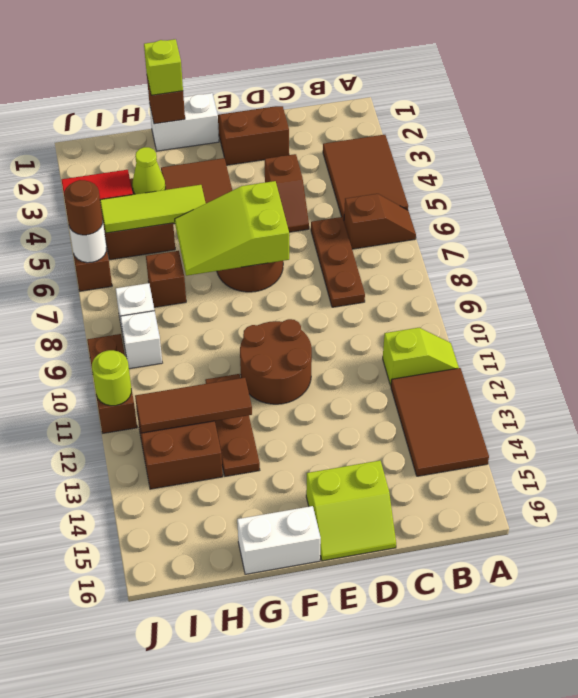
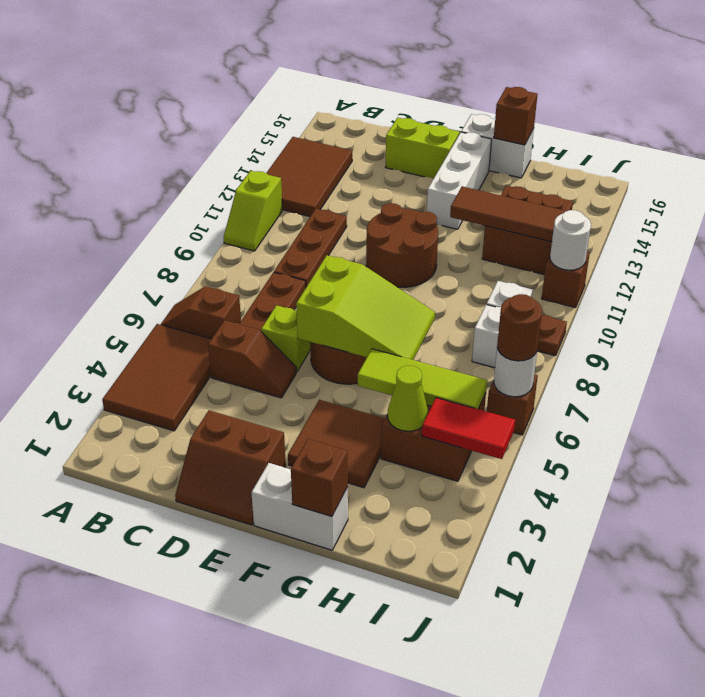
lime slope A11:B11 level 1 top B -> lime slope A10:A11 level 1 top 11
brown slope D4:D5 level 1 top 4 -> brown slope C5:D5 level 1 top C
none -> white brick F13:F15 level 1
lime brick G1 level 3 -> lime brick D6 level 1
brown plate G11:G13 level 1 -> brown plate C9:C11 level 1
brown brick H7 level 1 -> brown brick G16 level 2
lime round brick J11 level 2 -> white round brick J11 level 2

